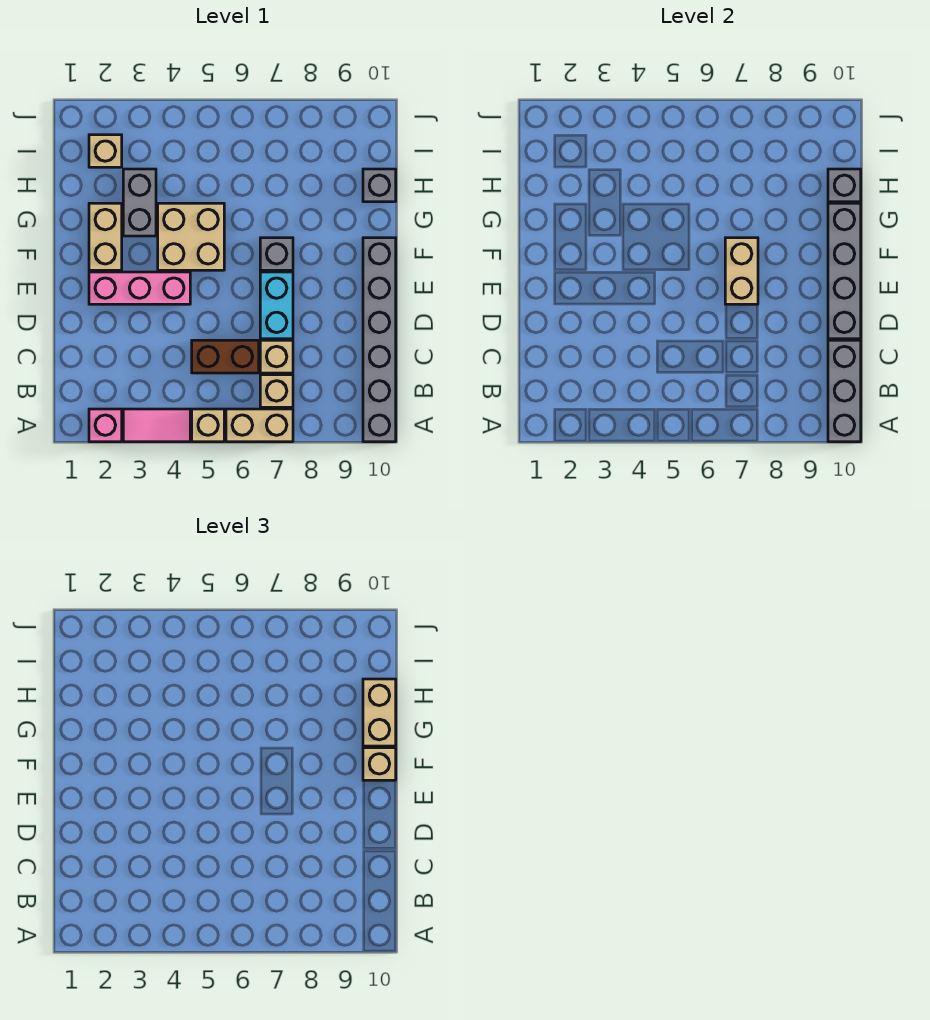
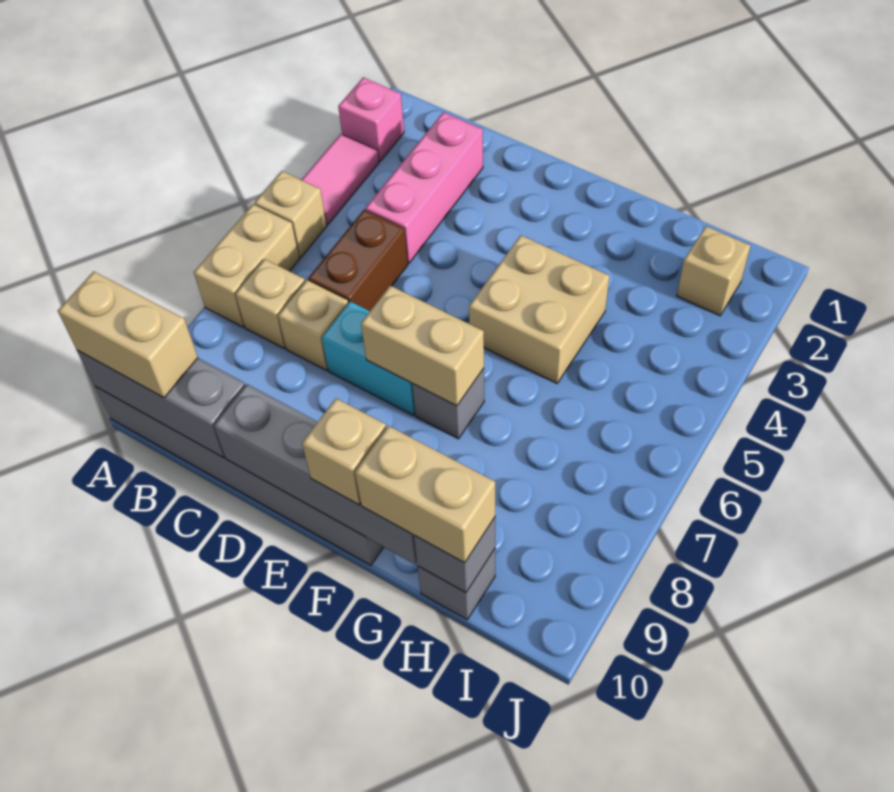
pink brick E2:E4 level 1 -> pink brick C2:C4 level 1
tan brick F2:G2 level 1 -> tan brick A10:B10 level 3
grey brick G3:H3 level 1 -> none

